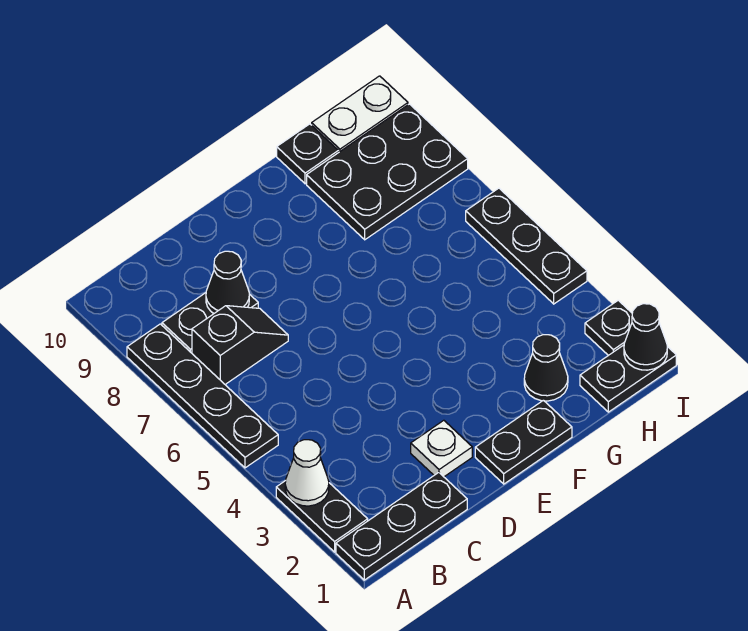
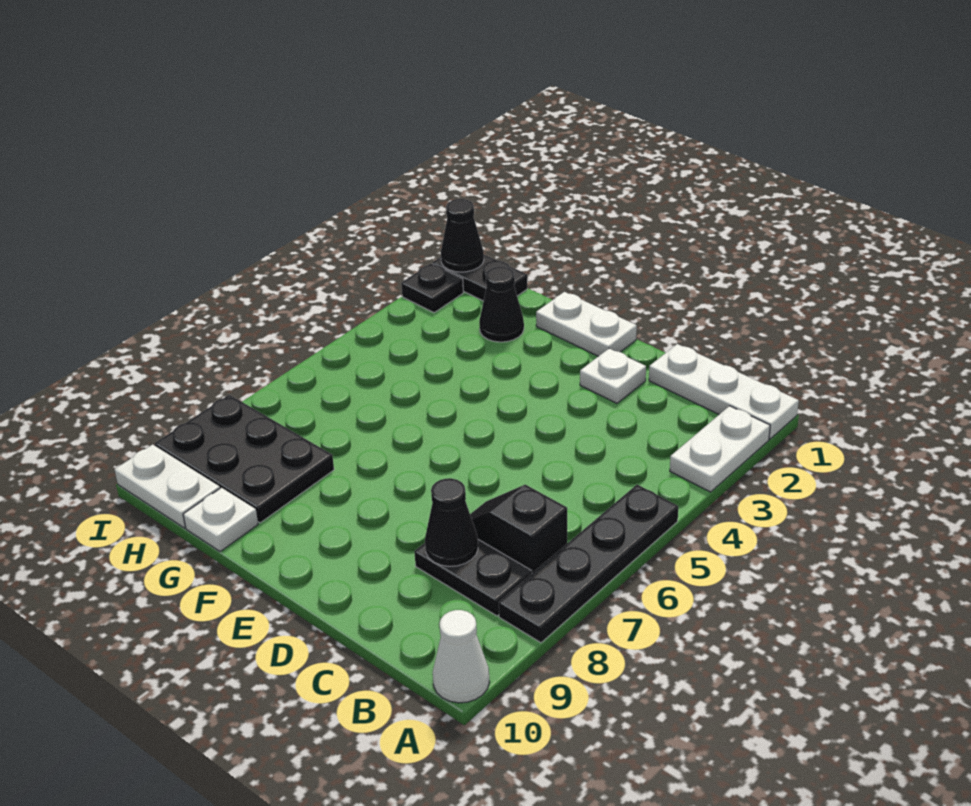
black plate A1:C1 level 1 -> white plate A1:C1 level 1
black plate A2:A3 level 1 -> white plate A2:A3 level 1
white cone A3 level 2 -> white cone A10 level 1
black plate E1:F1 level 1 -> white plate E1:F1 level 1
black plate G10 level 1 -> white plate G10 level 1
black plate I4:I6 level 1 -> none

